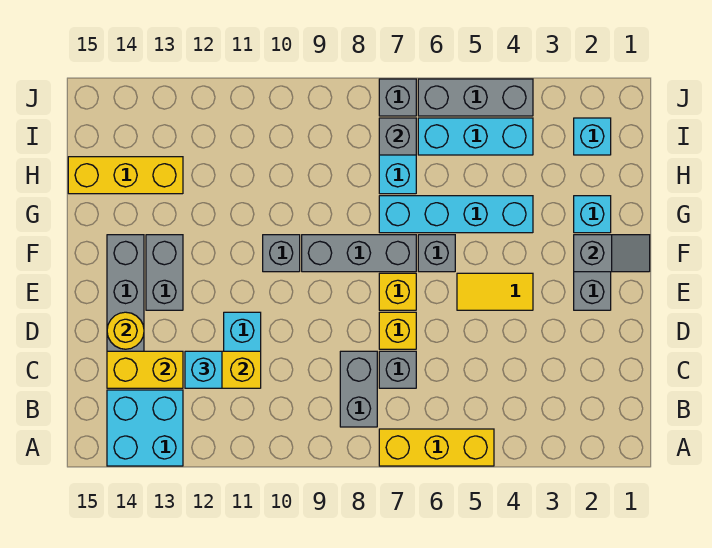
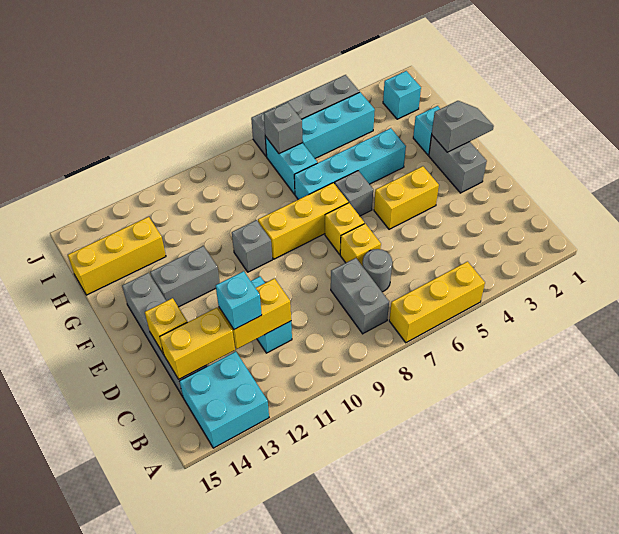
grey brick C7 level 1 -> grey round brick C7 level 1
yellow round brick D14 level 2 -> yellow brick D14 level 2
yellow tile E4:E5 level 1 -> yellow brick E4:E5 level 1
grey brick E13:F13 level 1 -> grey brick F12:F13 level 1
grey brick F7:F9 level 1 -> yellow brick F7:F9 level 1

